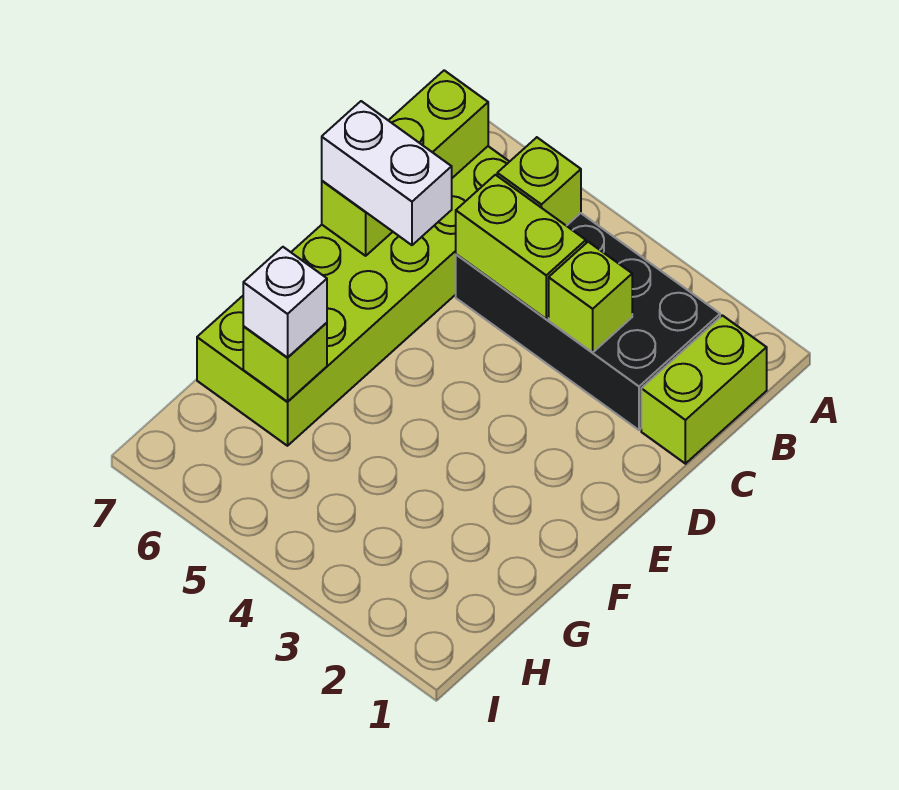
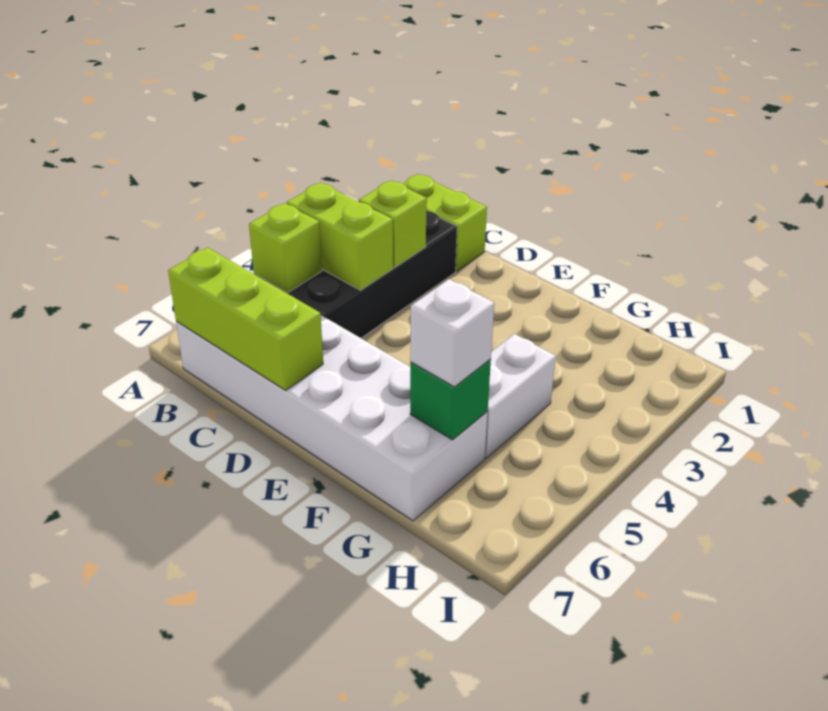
lime brick B6:G7 level 1 -> white brick B6:G7 level 1
lime brick C4:C5 level 2 -> lime brick B4:C4 level 2
white brick D6:D7 level 3 -> white brick G4:G5 level 1
lime brick G6 level 2 -> green brick G6 level 2

